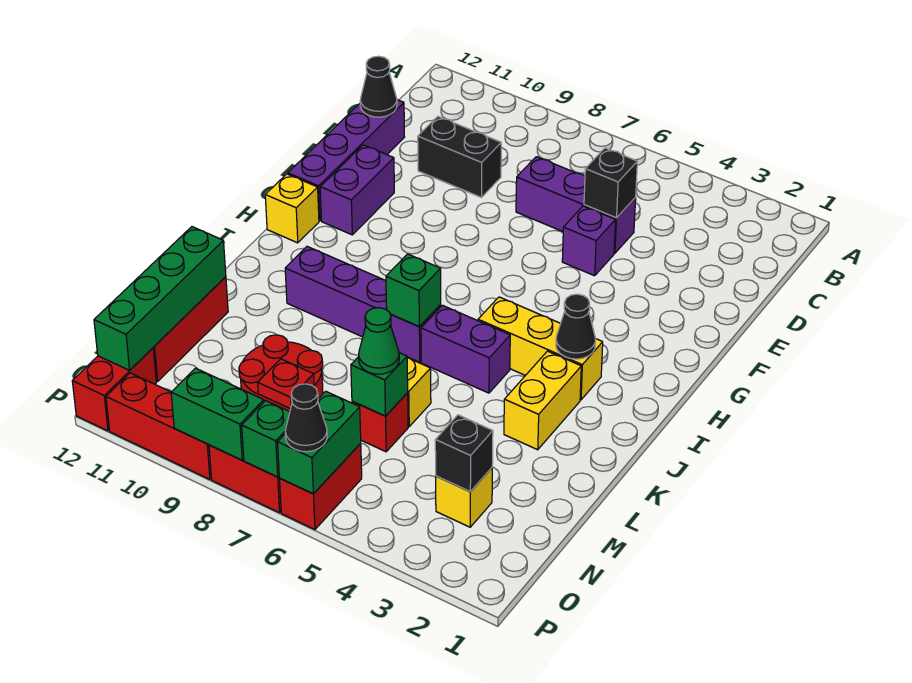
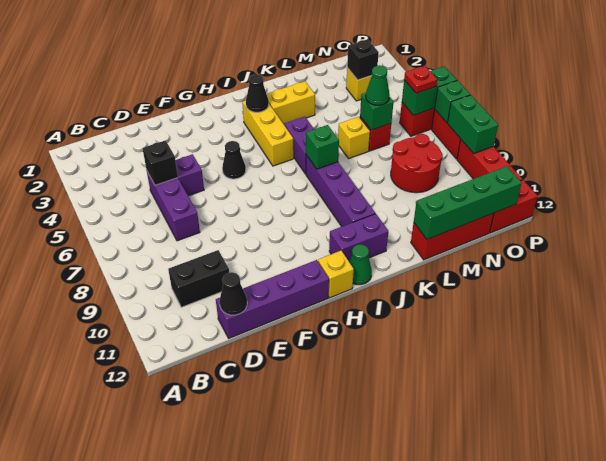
black brick D9:D10 level 1 -> black brick C10:D10 level 1
purple brick F11:G11 level 1 -> purple brick I11:J11 level 1
none -> green cone I12 level 1
red plate N8 level 2 -> red plate O6 level 3
black cone P6 level 3 -> black cone G5 level 1

